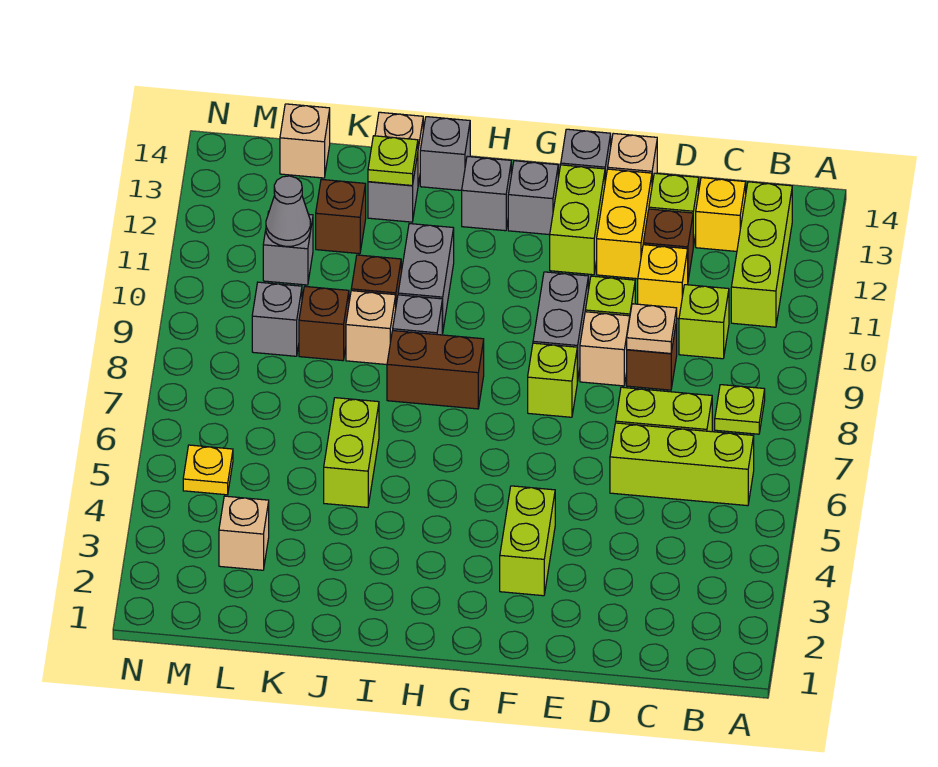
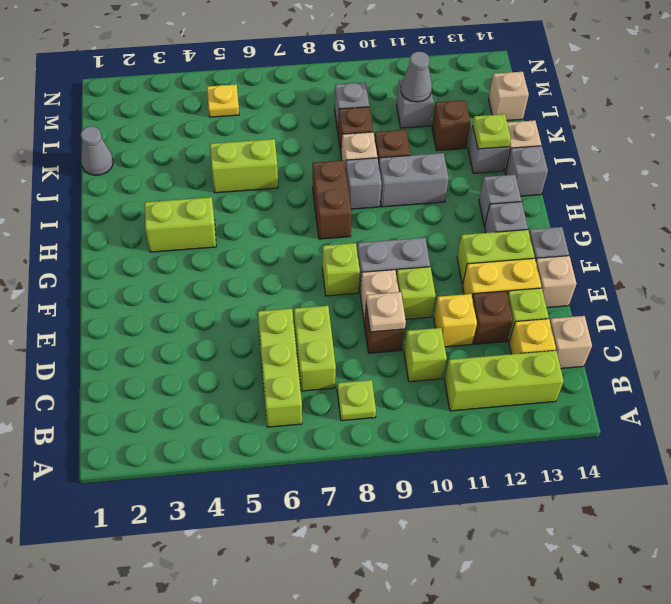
lime brick F3:F4 level 1 -> lime brick H3:H4 level 1
none -> grey cone K1 level 1
tan brick L3 level 1 -> tan brick C14 level 1

